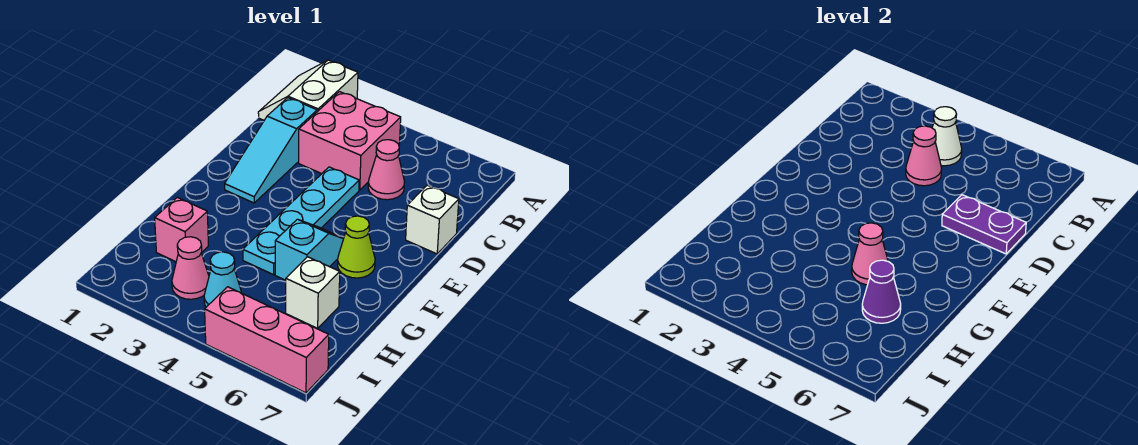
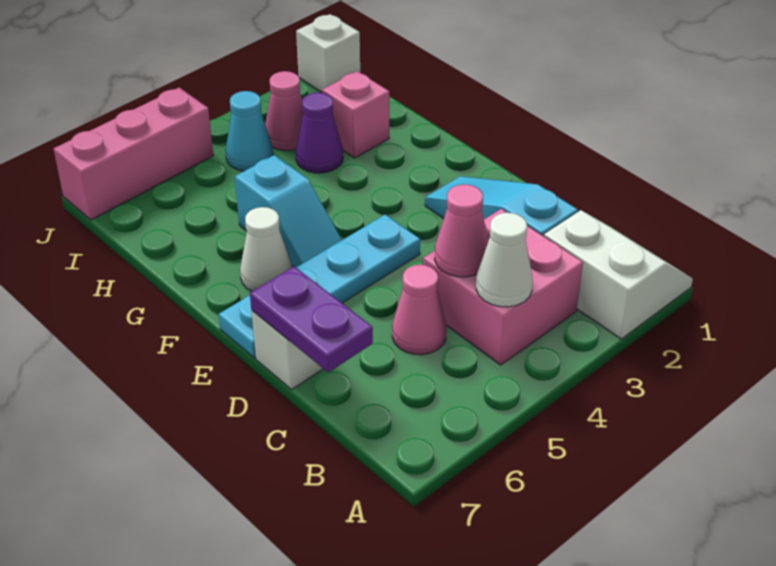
cyan plate D4:G4 level 1 -> cyan plate E4:E7 level 1
purple plate D6:D7 level 2 -> purple plate C7:D7 level 2
lime cone F6 level 1 -> white cone F6 level 1
pink cone G5 level 2 -> none
white brick H6 level 1 -> white brick J1 level 1
purple cone H6 level 2 -> purple cone H3 level 1

